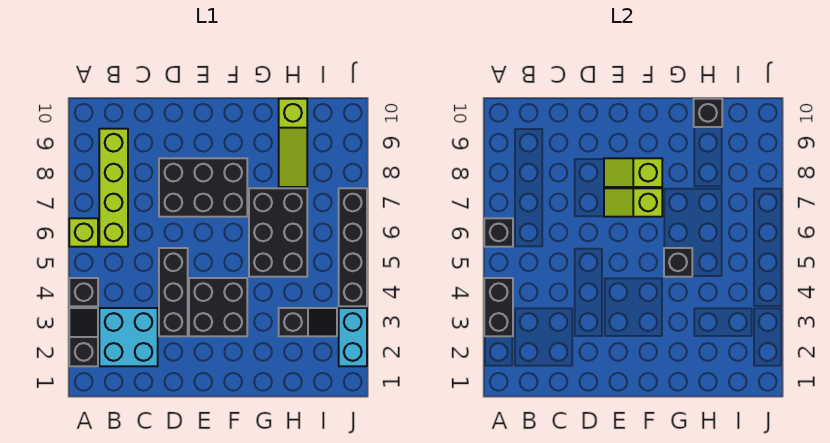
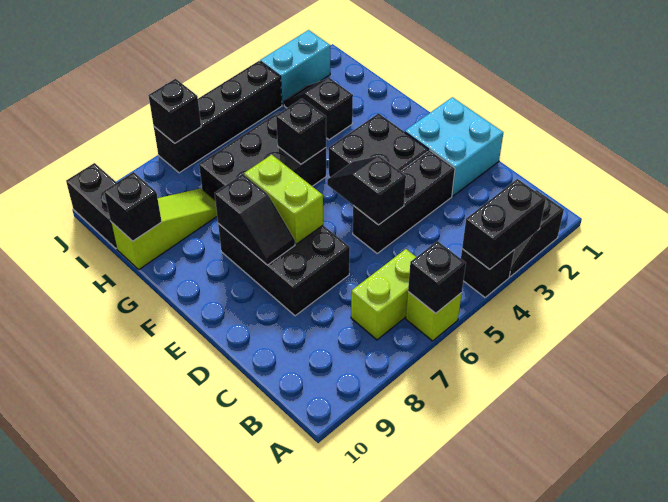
cyan brick B2:C3 level 1 -> cyan brick D1:E2 level 1
lime brick B6:B9 level 1 -> lime brick B6:B7 level 1
none -> black slope D5:E5 level 2 top D
lime slope E7:F7 level 2 top F -> lime brick E7:F7 level 2
lime slope E8:F8 level 2 top F -> black slope E8:F8 level 2 top F
none -> black brick I10:J10 level 1
none -> black brick J7 level 2

